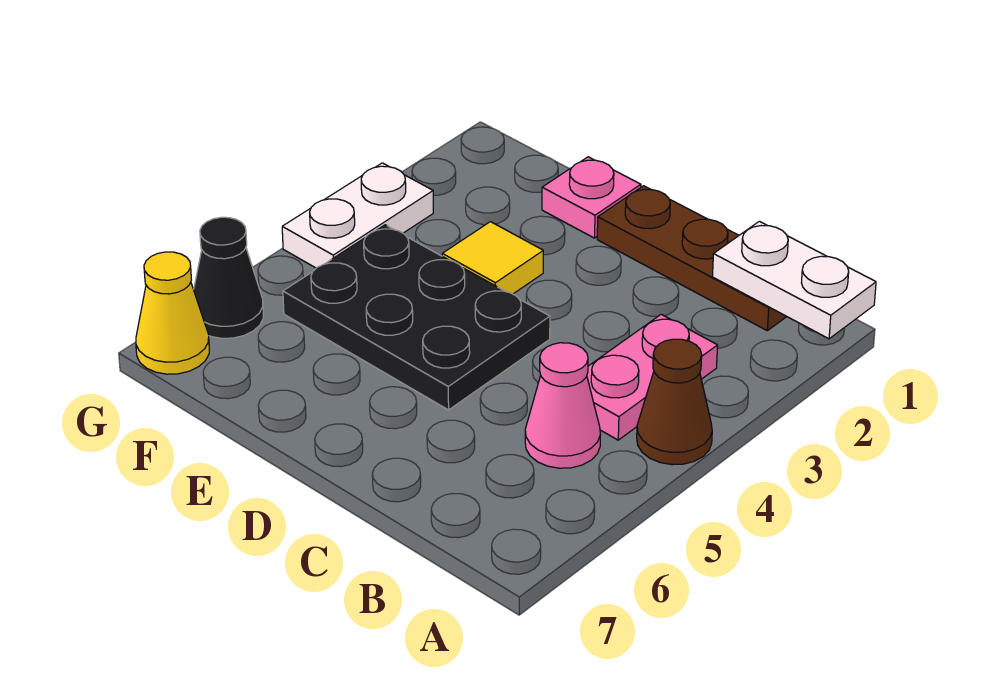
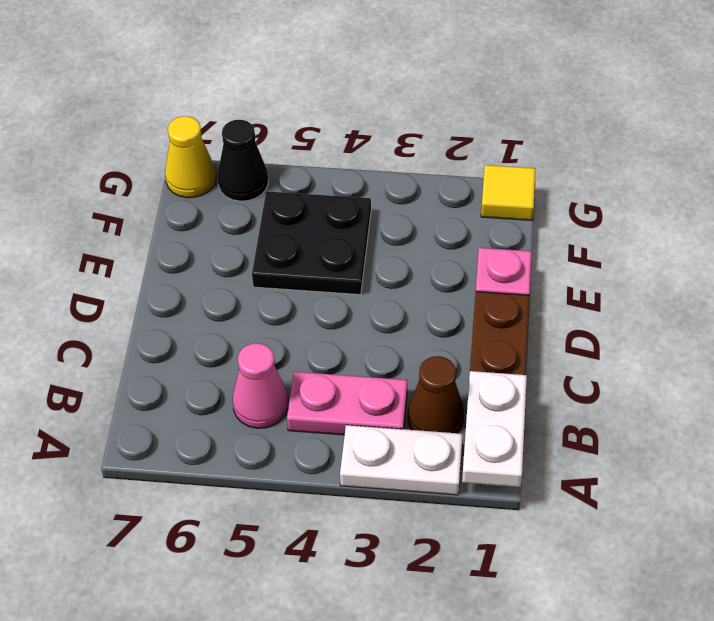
brown cone A4 level 1 -> brown cone B2 level 1
black plate D4:F5 level 1 -> black plate E4:F5 level 1
yellow tile E3 level 1 -> yellow tile G1 level 1
white plate G3:G4 level 1 -> white plate A2:A3 level 1

